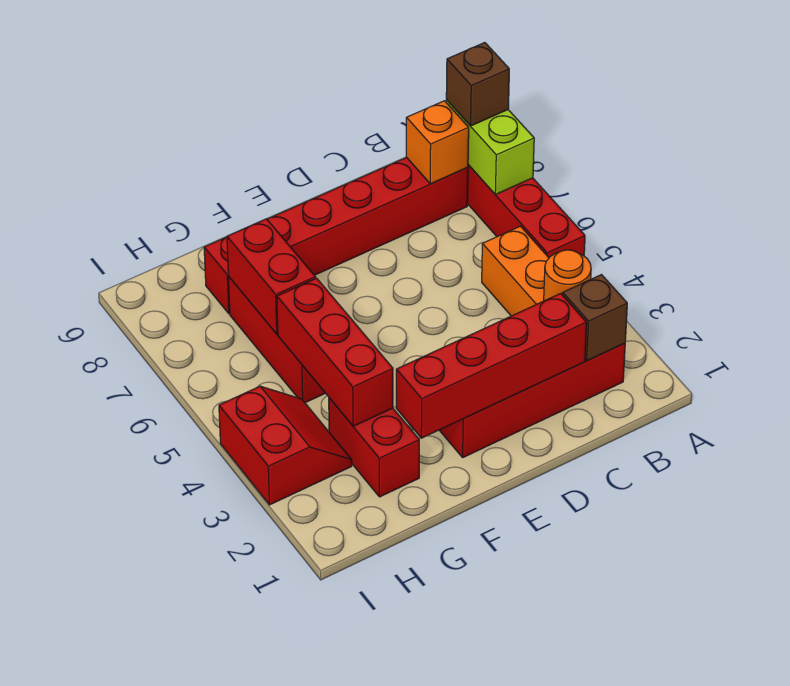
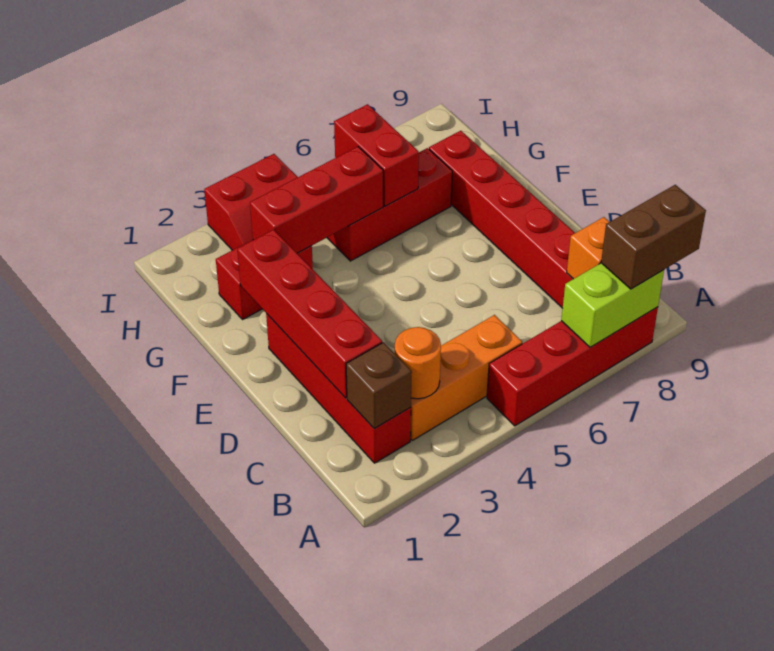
brown brick A8 level 3 -> brown brick A8:A9 level 3
red brick G6:G7 level 2 -> red brick G6:H6 level 2

